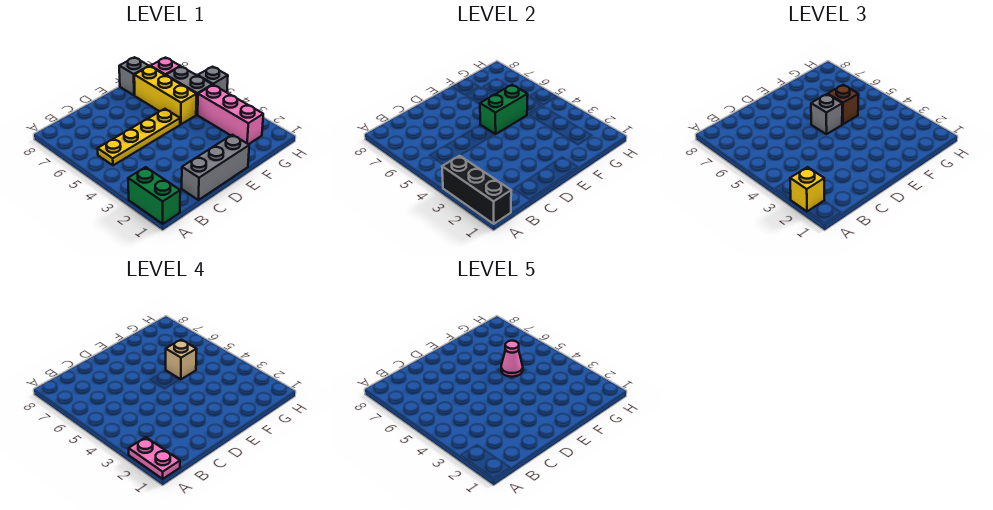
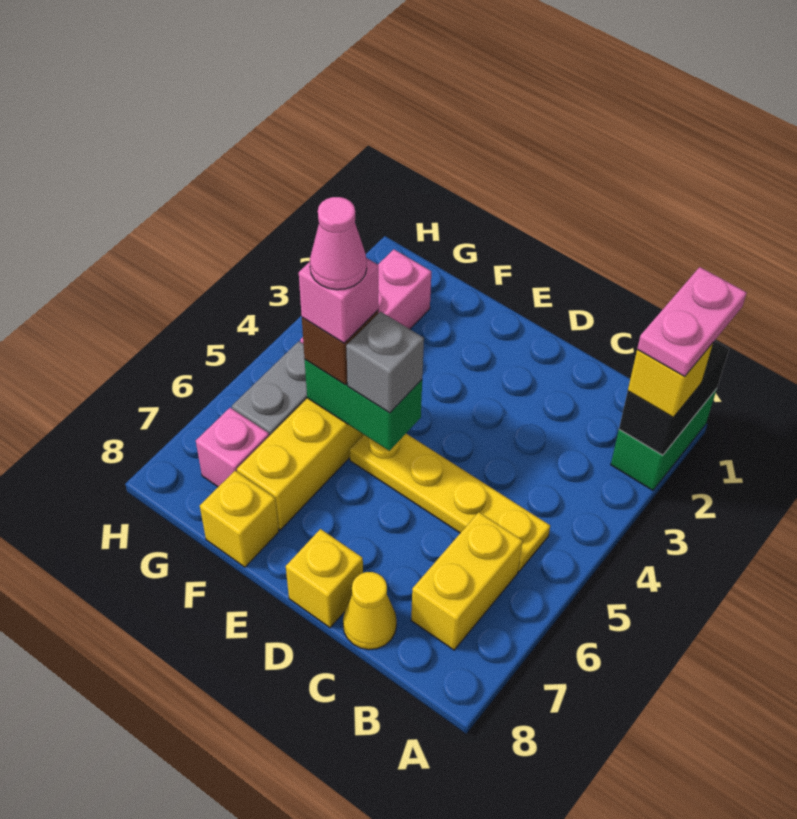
black brick A1:A3 level 2 -> black brick A1:A2 level 2
none -> yellow brick B6:B7 level 1
grey brick C1:E1 level 1 -> none
none -> yellow cone C8 level 1
none -> yellow brick D8 level 1
tan brick F5 level 4 -> pink brick F5 level 4
grey brick F8 level 1 -> yellow brick F8 level 1
grey brick H5 level 1 -> none

